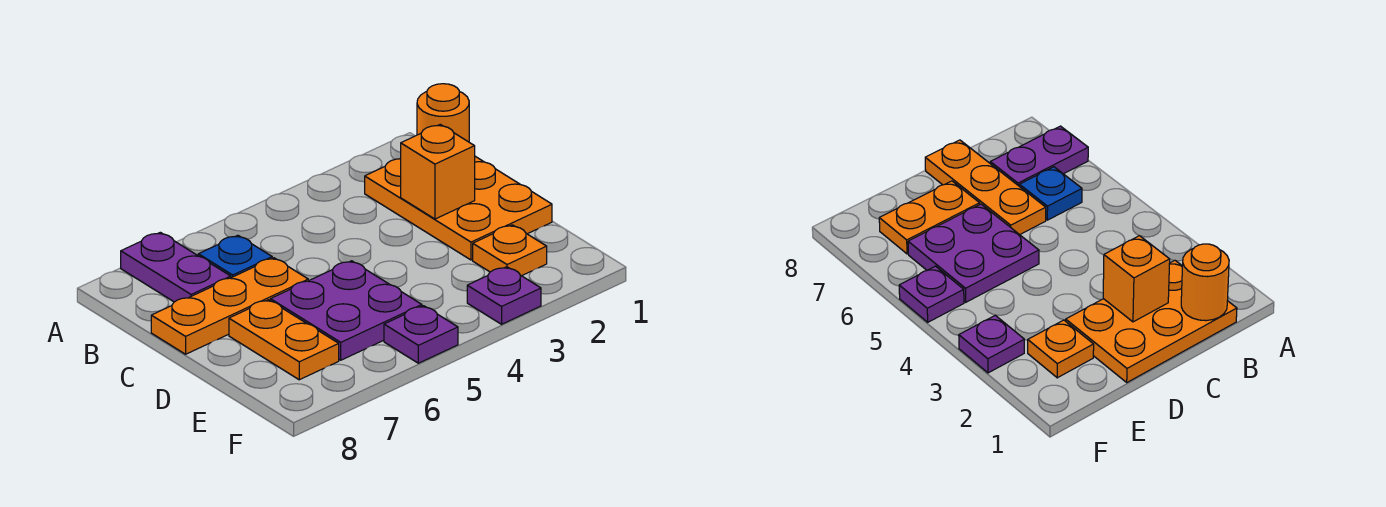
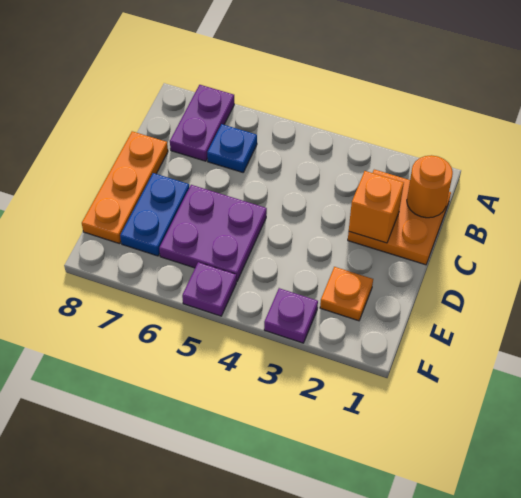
orange plate B1:D2 level 1 -> orange plate B1:C2 level 1
orange plate C6:C8 level 1 -> orange plate C8:E8 level 1
orange plate D7:E7 level 1 -> blue plate D7:E7 level 1

